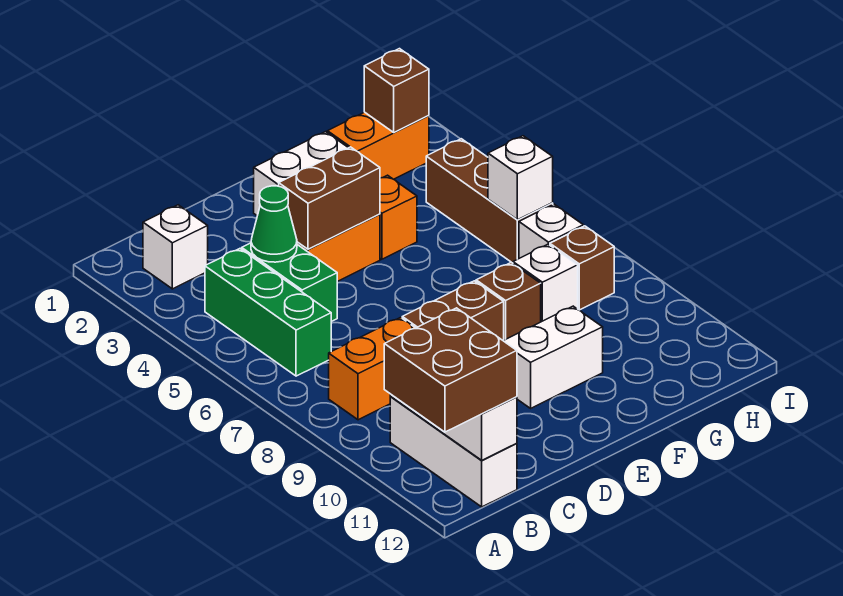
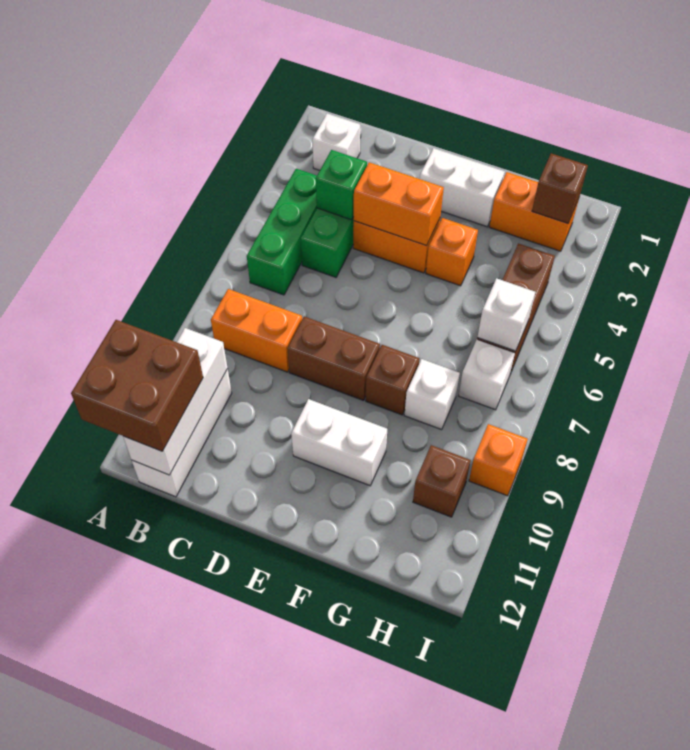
green cone C4 level 2 -> green brick C4 level 2
brown brick D4:E4 level 2 -> orange brick D4:E4 level 2
brown brick H8 level 1 -> brown brick H10 level 1
none -> orange brick I9 level 1

